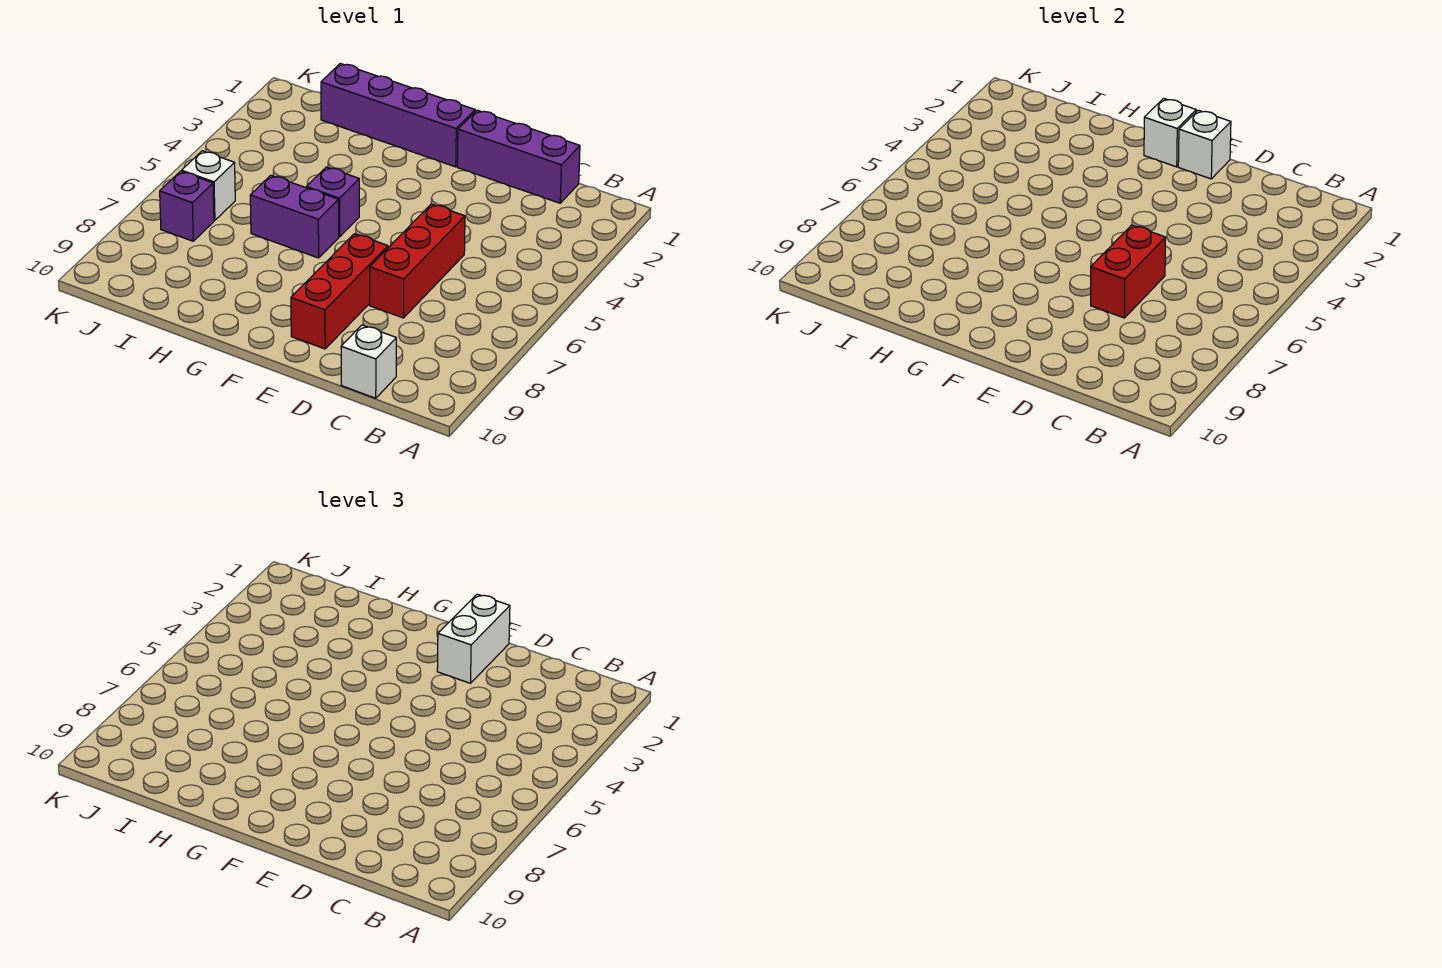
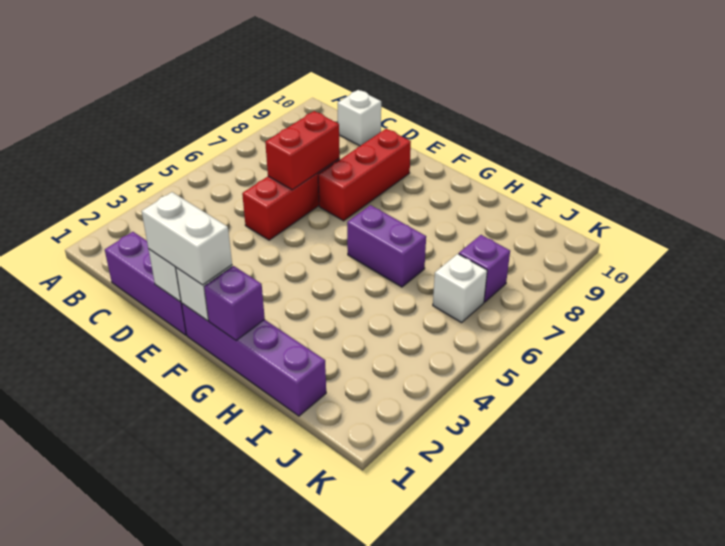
white brick E1:E2 level 3 -> white brick E1:F1 level 3
purple brick G5 level 1 -> purple brick G1 level 2

